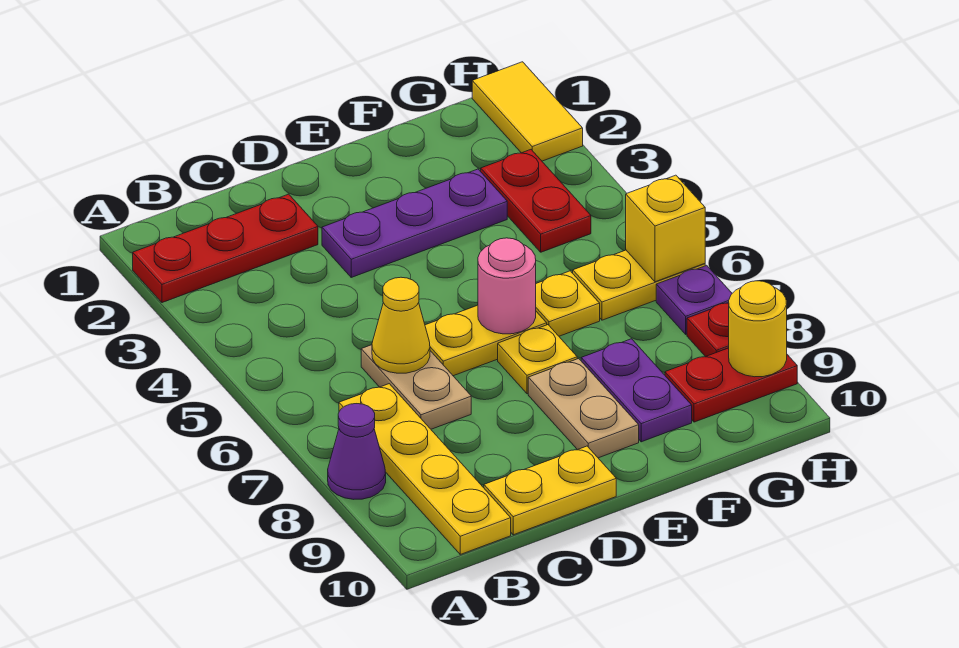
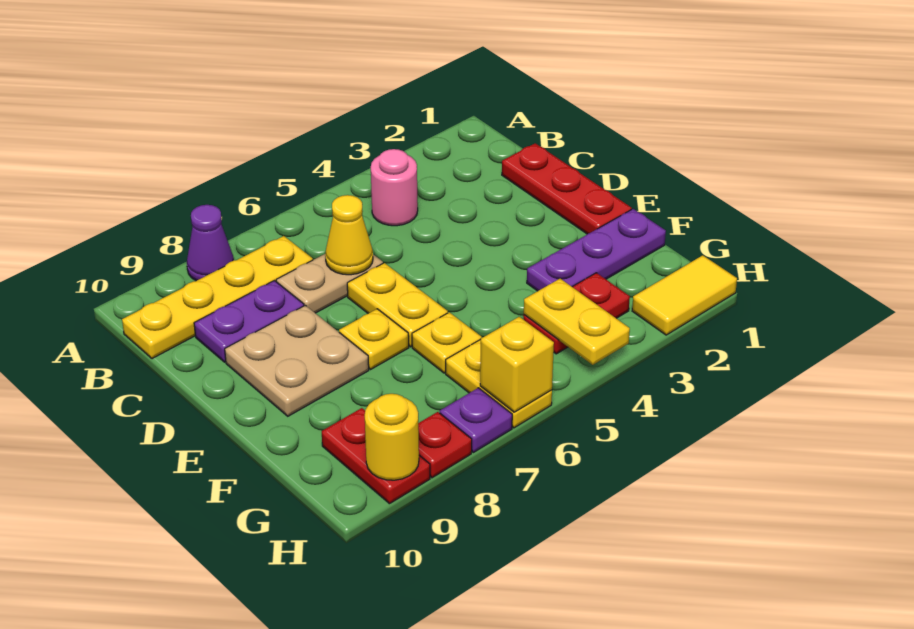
red plate A2:C2 level 1 -> red plate C1:E1 level 1
yellow plate C10:D10 level 1 -> yellow plate G4:H4 level 2
purple plate D3:F3 level 1 -> purple plate F1:F3 level 1
pink round brick E6 level 2 -> pink round brick B4 level 1
tan plate E8:E9 level 1 -> tan plate D8:E9 level 1
purple plate F8:F9 level 1 -> purple plate C8:C9 level 1

